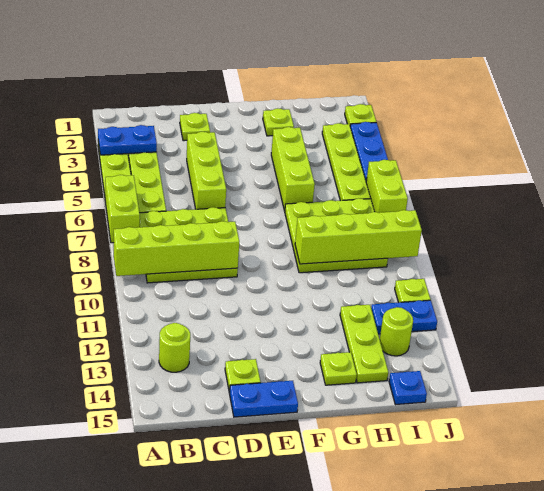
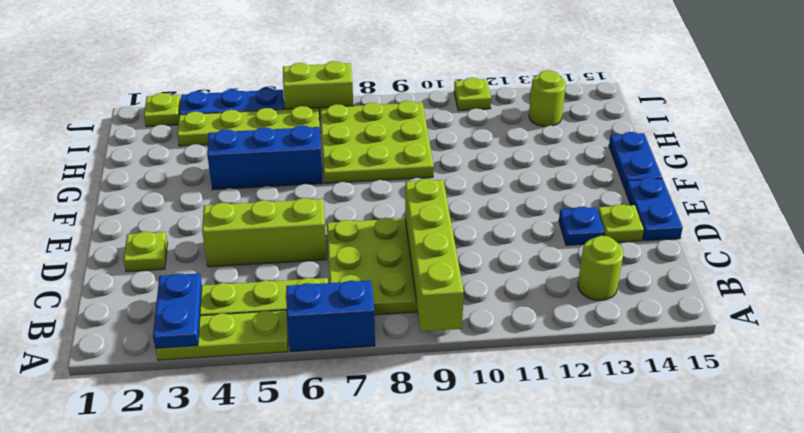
lime brick A6:A7 level 1 -> blue brick A6:A7 level 1
lime plate G2 level 1 -> none
lime brick G4:G6 level 1 -> blue brick G4:G6 level 1
lime brick G9:J9 level 2 -> none
lime plate G14 level 1 -> none
lime plate H12:H14 level 1 -> none
blue plate I12:J12 level 1 -> blue plate F15:G15 level 1
blue plate I15 level 1 -> blue plate D13 level 1

